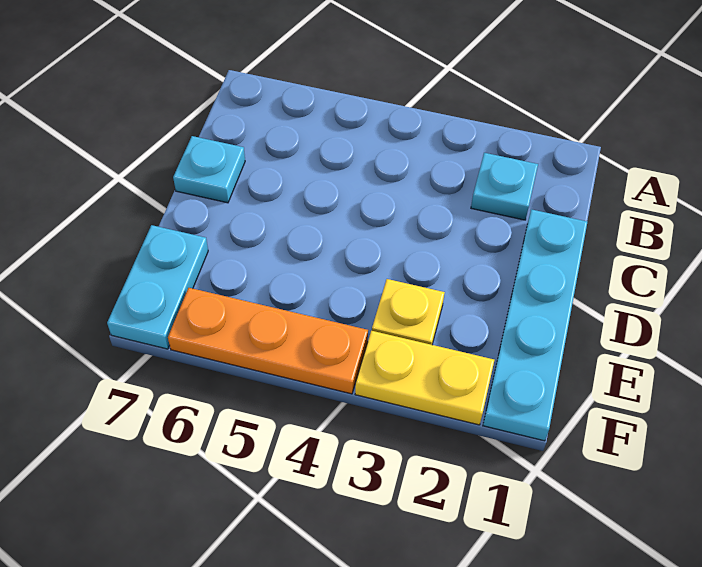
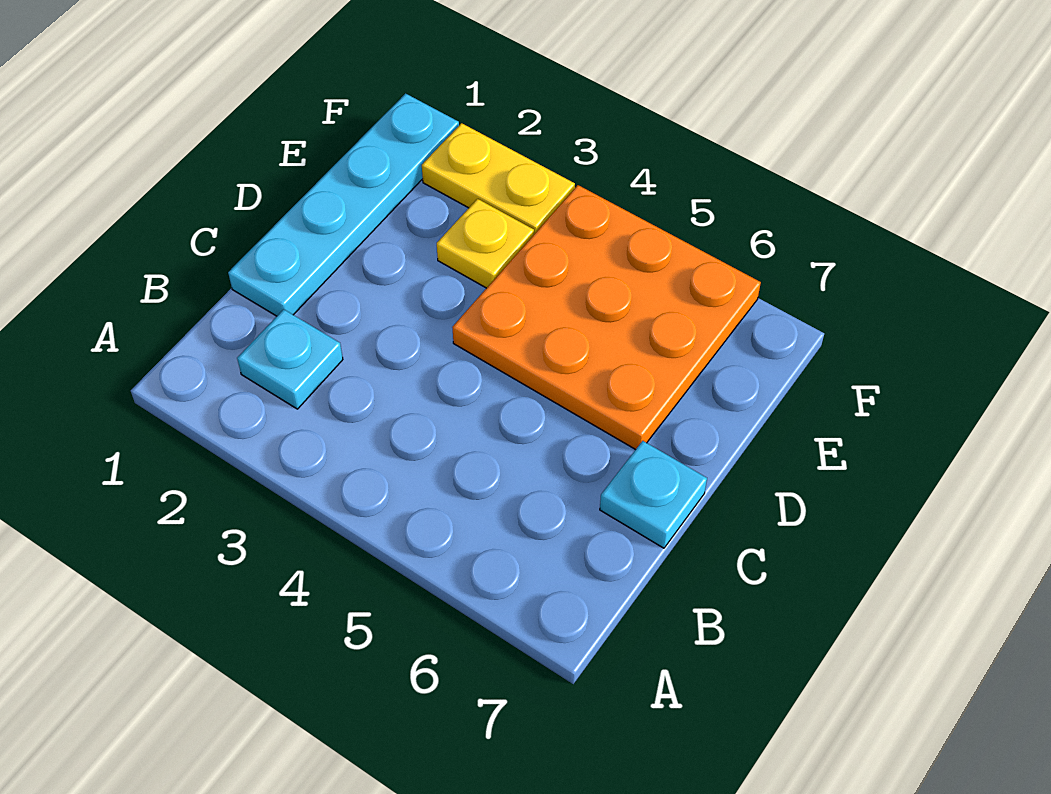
cyan plate E7:F7 level 1 -> none
orange plate F4:F6 level 1 -> orange plate D4:F6 level 1

